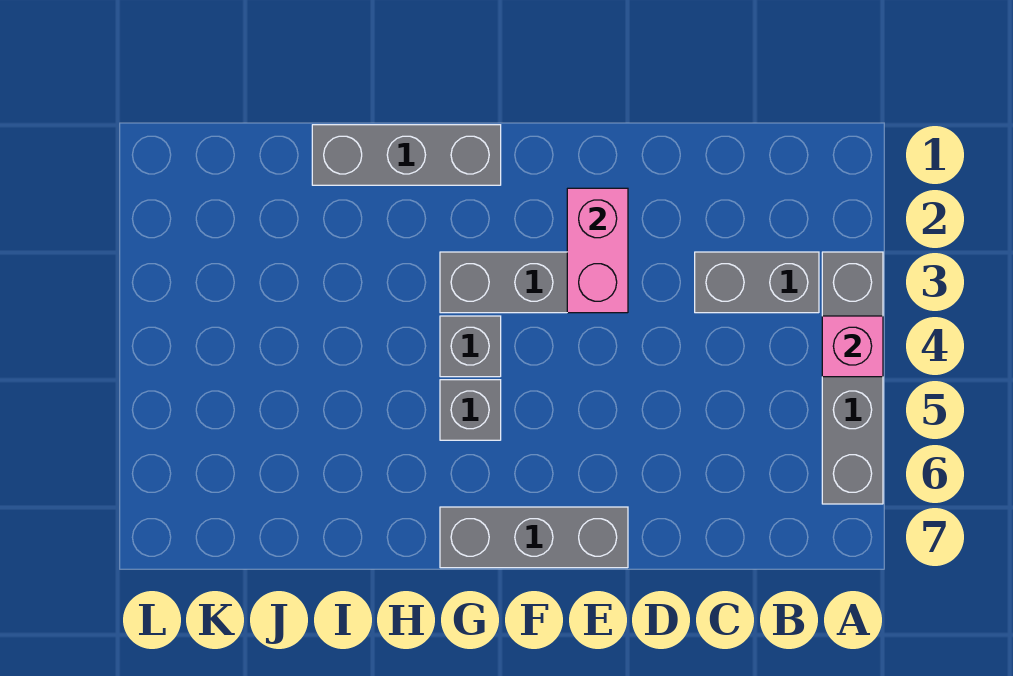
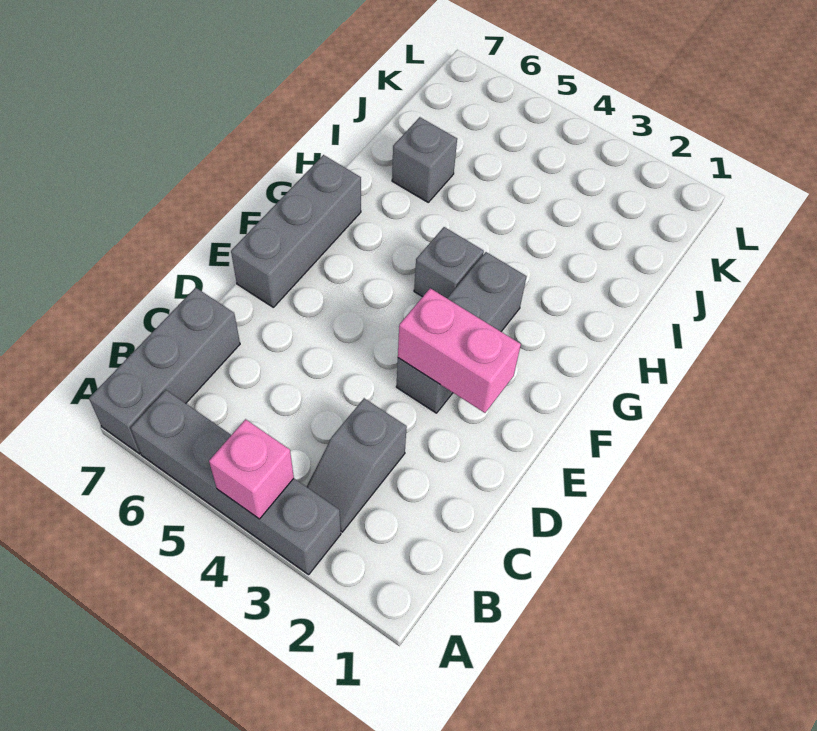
grey brick B3:C3 level 1 -> grey slope B3:C3 level 1 top C
grey brick G1:I1 level 1 -> grey brick A7:C7 level 1
grey brick G5 level 1 -> grey brick I6 level 1

